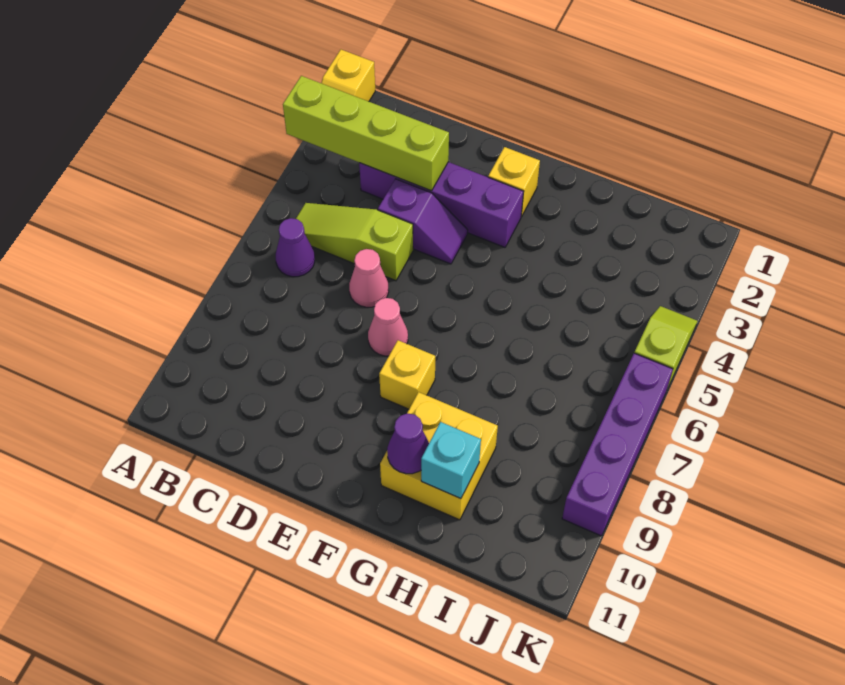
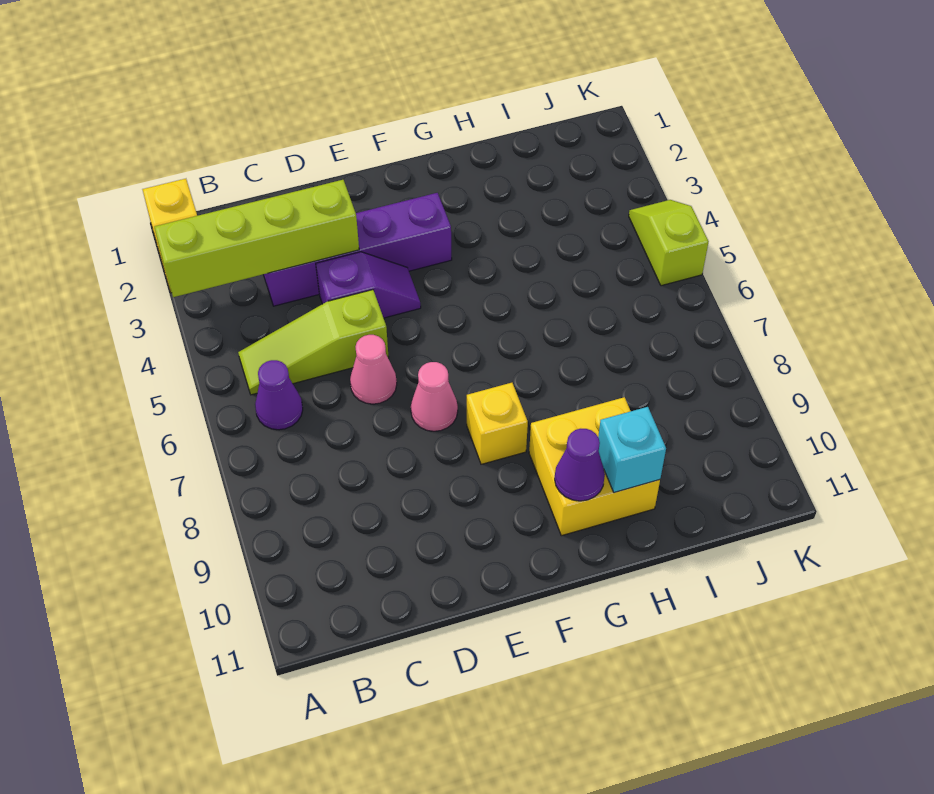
yellow brick F2 level 1 -> none
purple brick K6:K9 level 1 -> none

